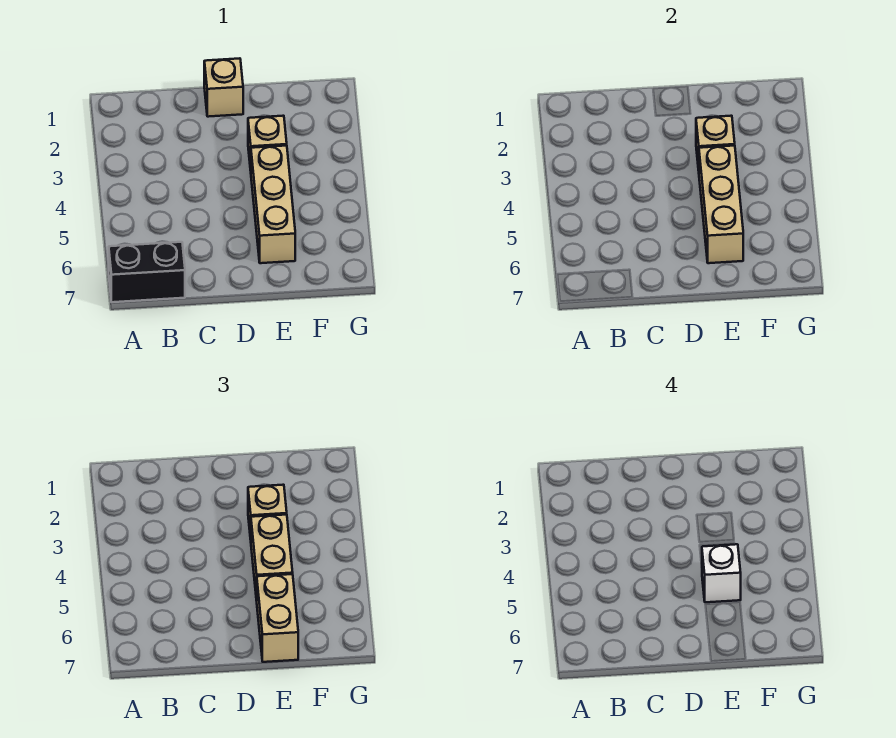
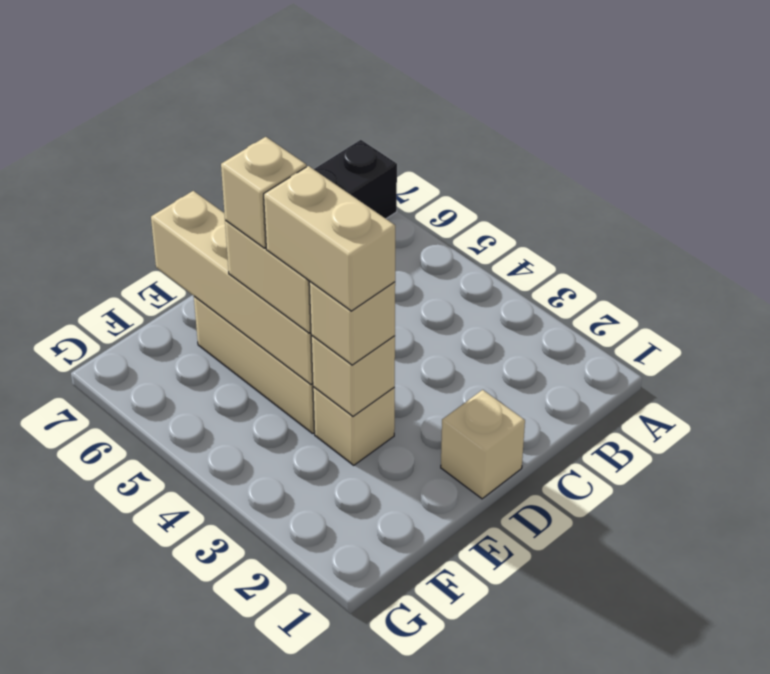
tan brick E4:E6 level 2 -> tan brick E4:E7 level 2
white brick E5 level 4 -> tan brick E5 level 4
tan brick E6:E7 level 3 -> tan brick E3:E4 level 4

